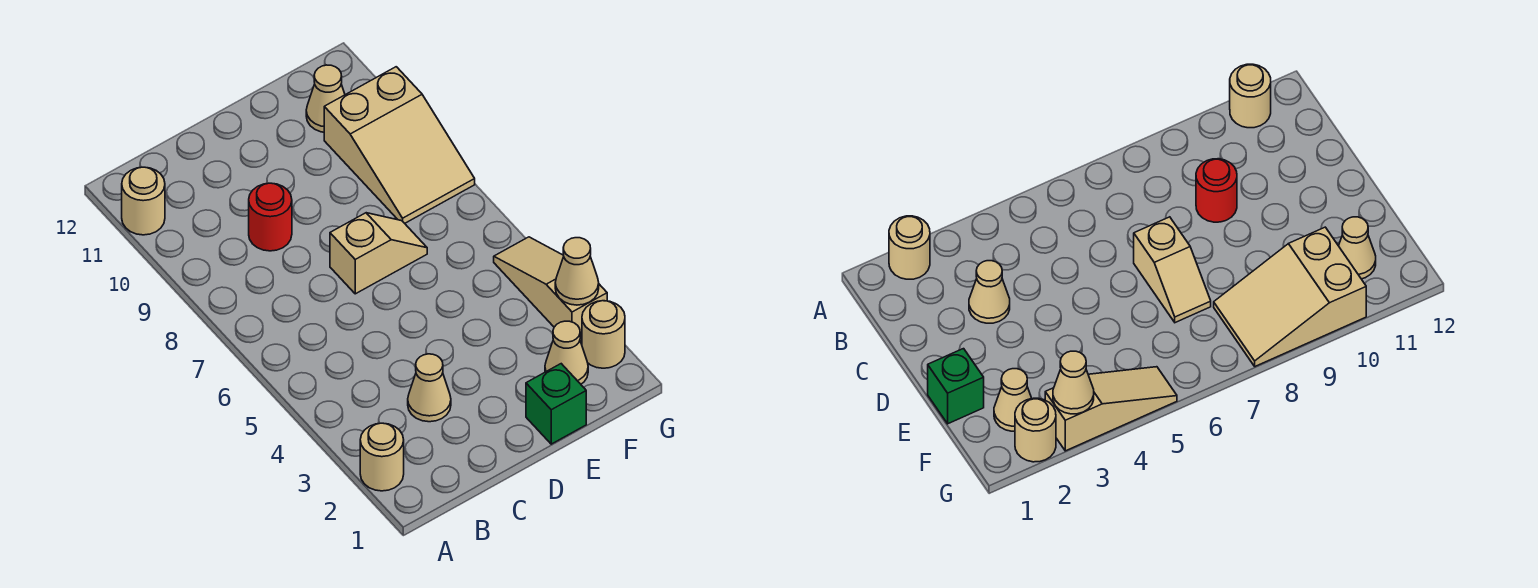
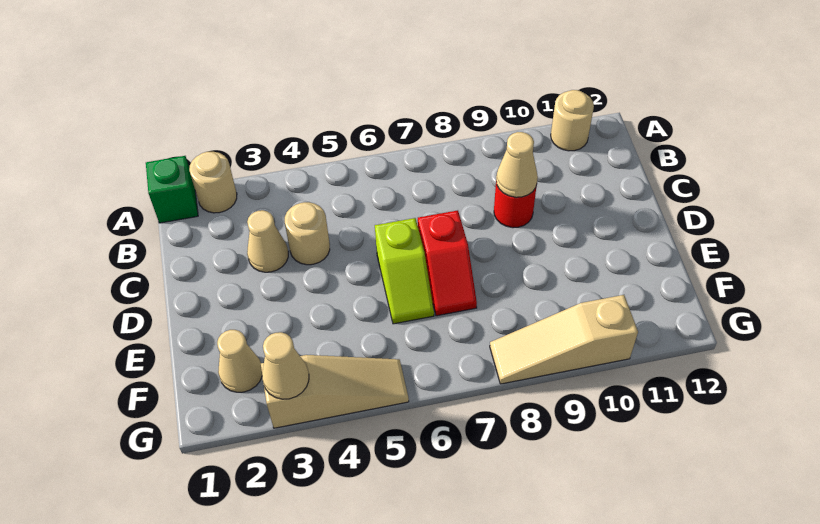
none -> lime slope D6:E6 level 1 top D
tan slope D7:E7 level 1 top D -> red slope D7:E7 level 1 top D
green brick E1 level 1 -> green brick A1 level 1
tan slope F8:G10 level 1 top 10 -> tan slope G8:G10 level 1 top 10
tan cone F11 level 1 -> tan cone C9 level 2
tan round brick G2 level 1 -> tan round brick C4 level 1

